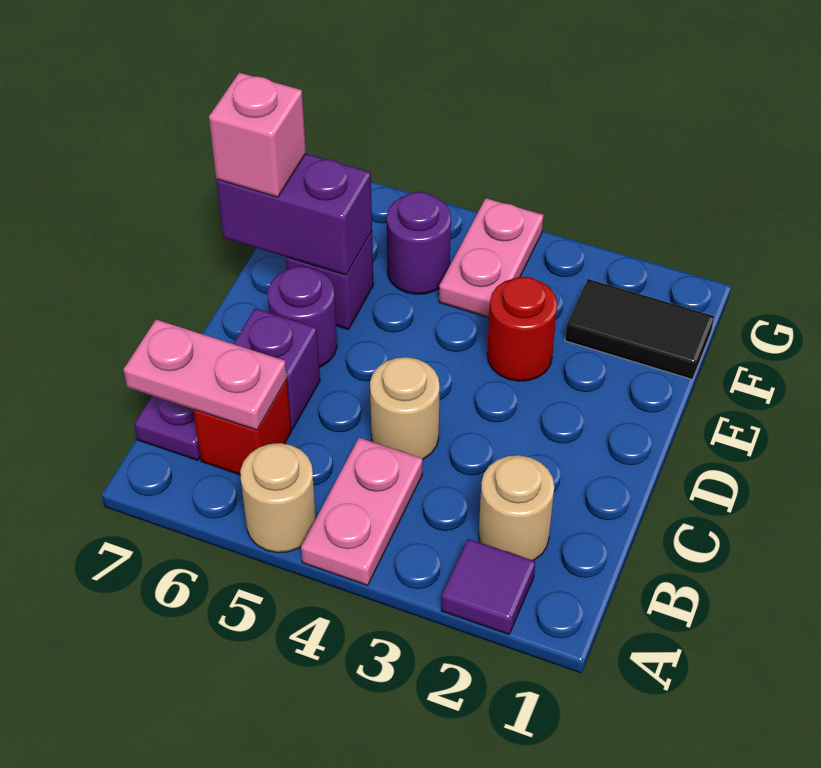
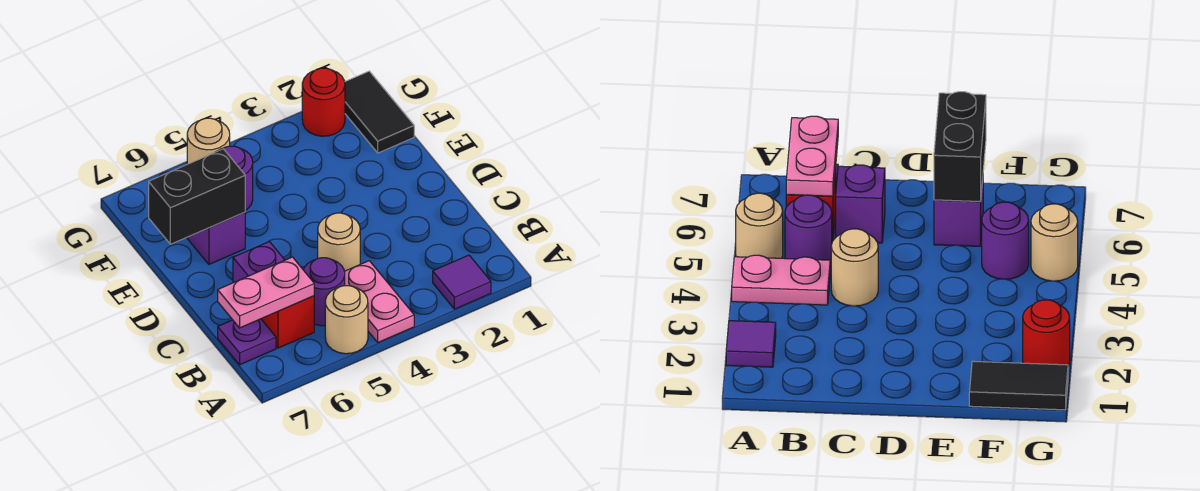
tan round brick B2 level 1 -> tan round brick G5 level 1
purple round brick D6 level 1 -> purple round brick B5 level 1
red round brick E3 level 1 -> red round brick G2 level 1
purple brick E6:E7 level 2 -> black brick E6:E7 level 2
pink brick E7 level 3 -> none
black tile F1:F2 level 1 -> black tile F1:G1 level 1
pink plate F4:G4 level 1 -> none

